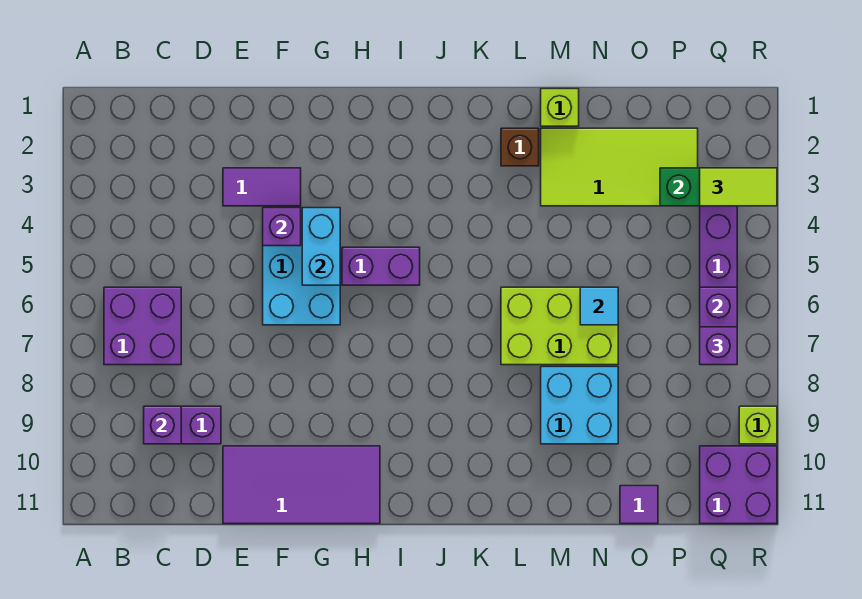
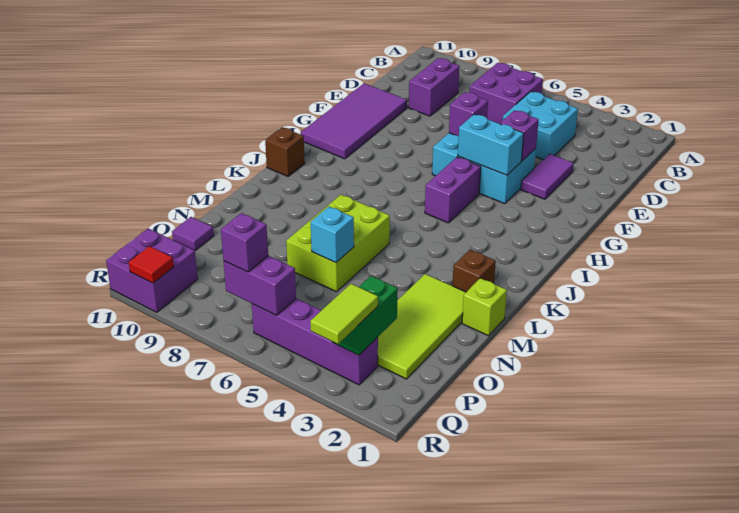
purple brick C9 level 2 -> purple brick F6 level 2
none -> brown brick J11 level 1
cyan brick M8:N9 level 1 -> cyan brick C4:D5 level 1
cyan tile N6 level 2 -> cyan brick N6 level 2
lime brick R9 level 1 -> none
none -> red tile R10 level 2

